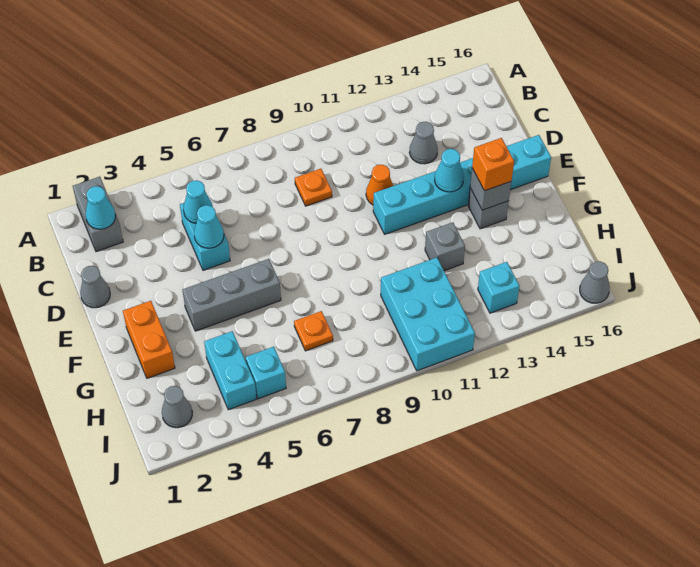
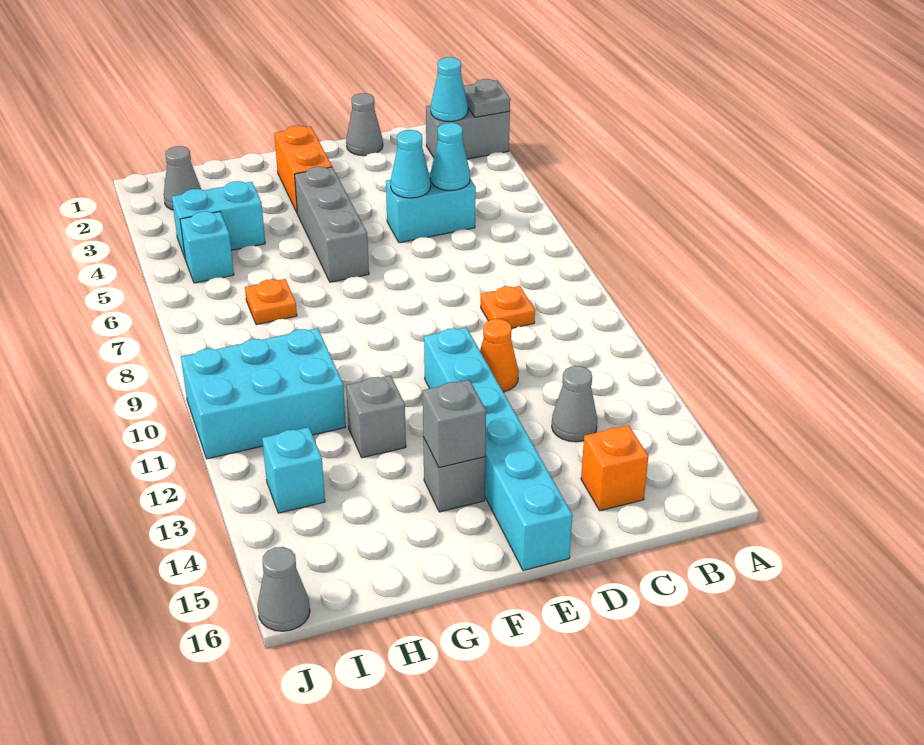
none -> grey plate A2 level 2
cyan cone E13 level 2 -> none
orange brick F2:G2 level 1 -> orange brick F2:F3 level 1
orange brick F14 level 3 -> orange brick C15 level 1

